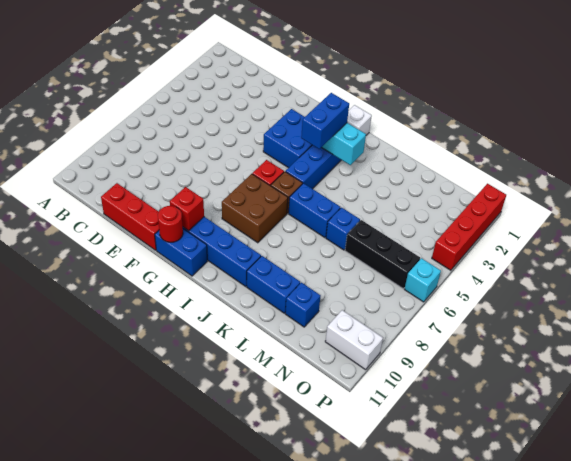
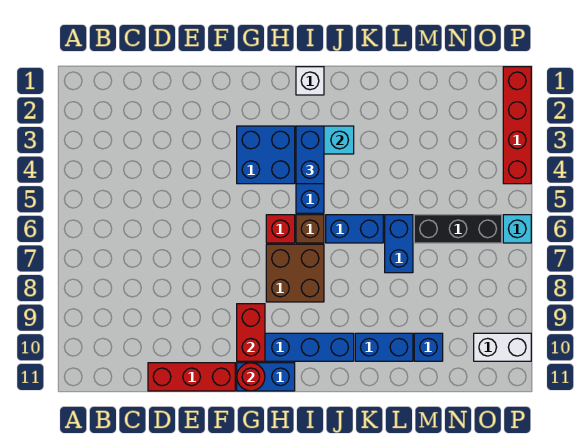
red brick G10 level 2 -> red brick G9:G10 level 2
blue brick L6 level 1 -> blue brick L6:L7 level 1

